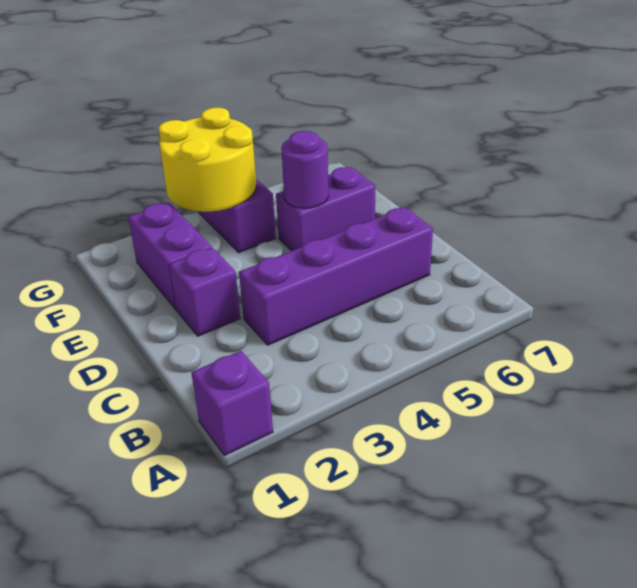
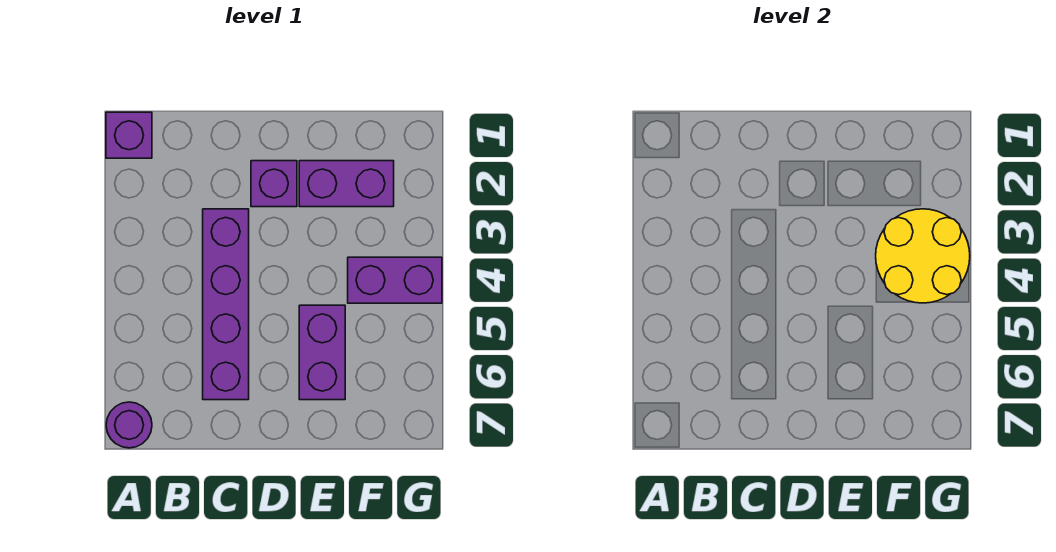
purple round brick E5 level 2 -> purple round brick A7 level 1

